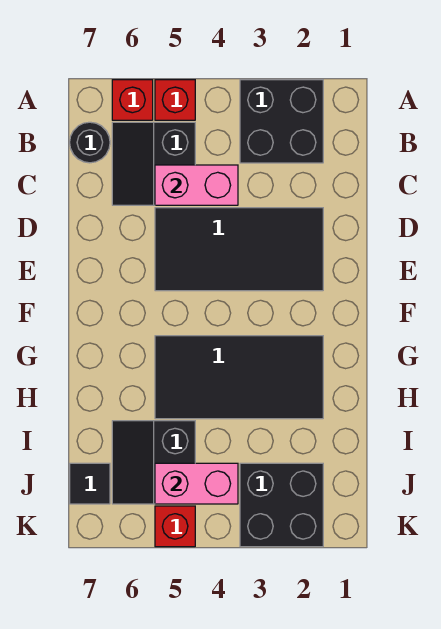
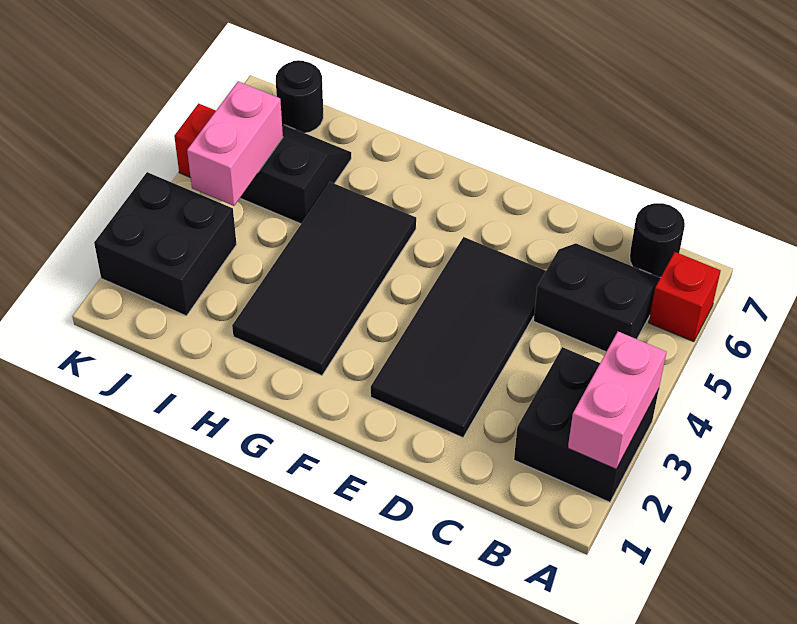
red brick A5 level 1 -> none
pink brick C4:C5 level 2 -> pink brick A2:A3 level 2
black tile J7 level 1 -> black round brick J7 level 1

